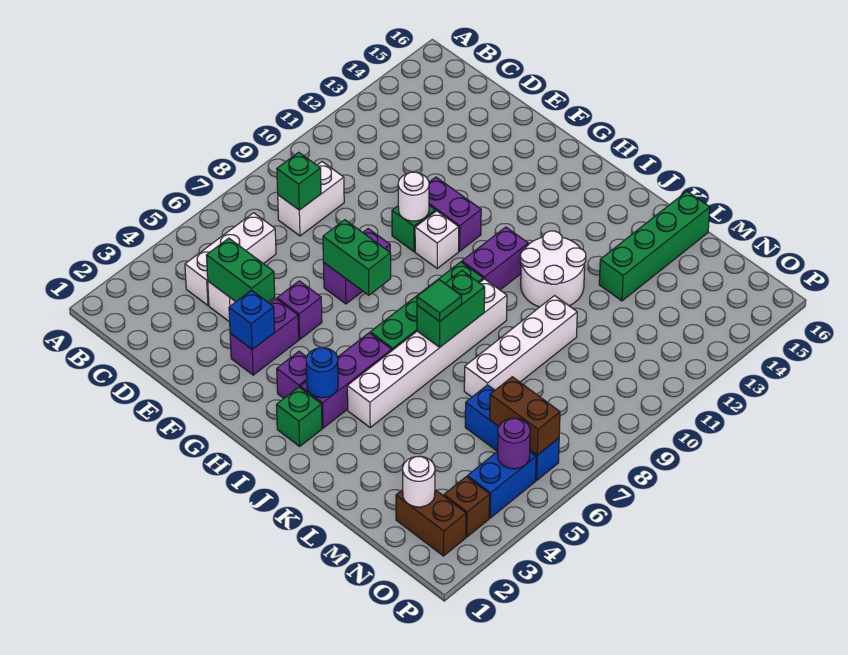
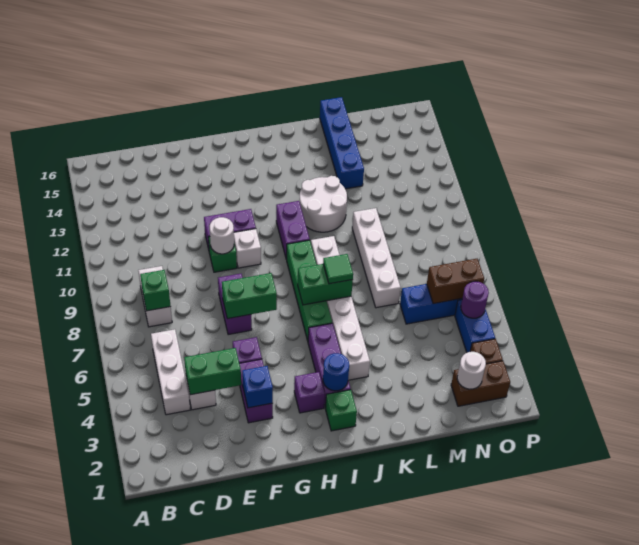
green brick J7:J8 level 2 -> green brick I7:J7 level 2
green brick L13:L16 level 1 -> blue brick L13:L16 level 1

